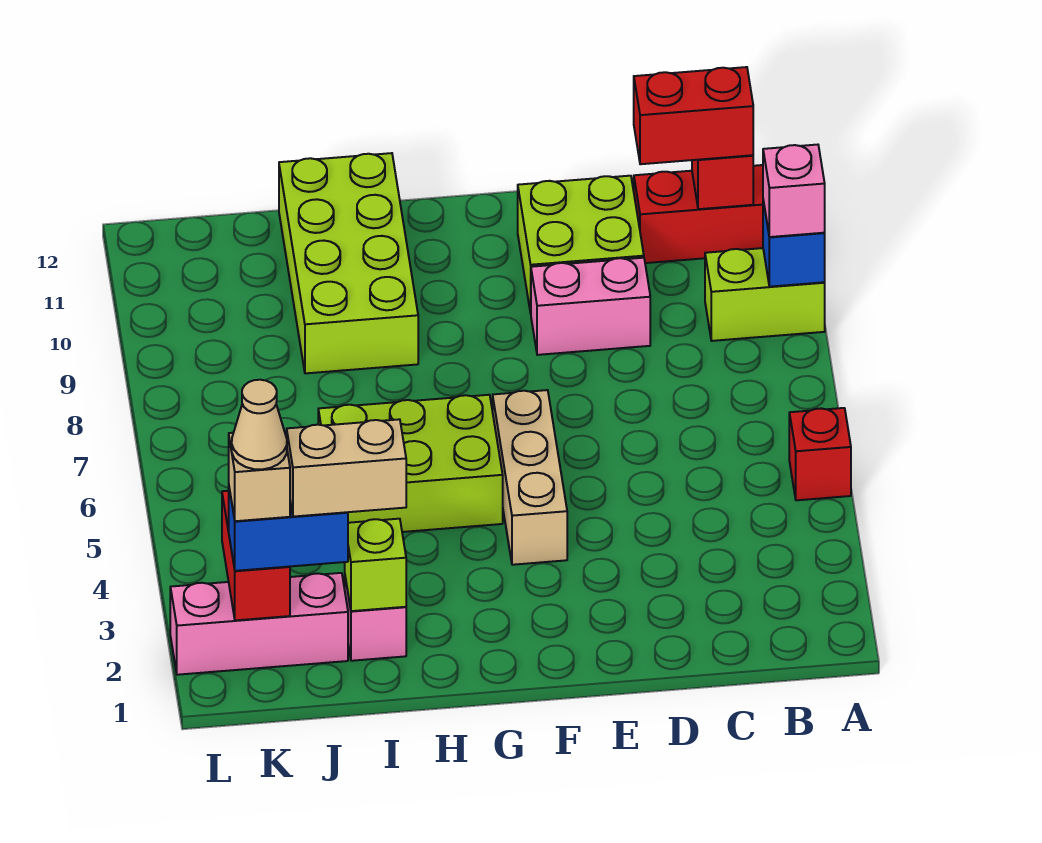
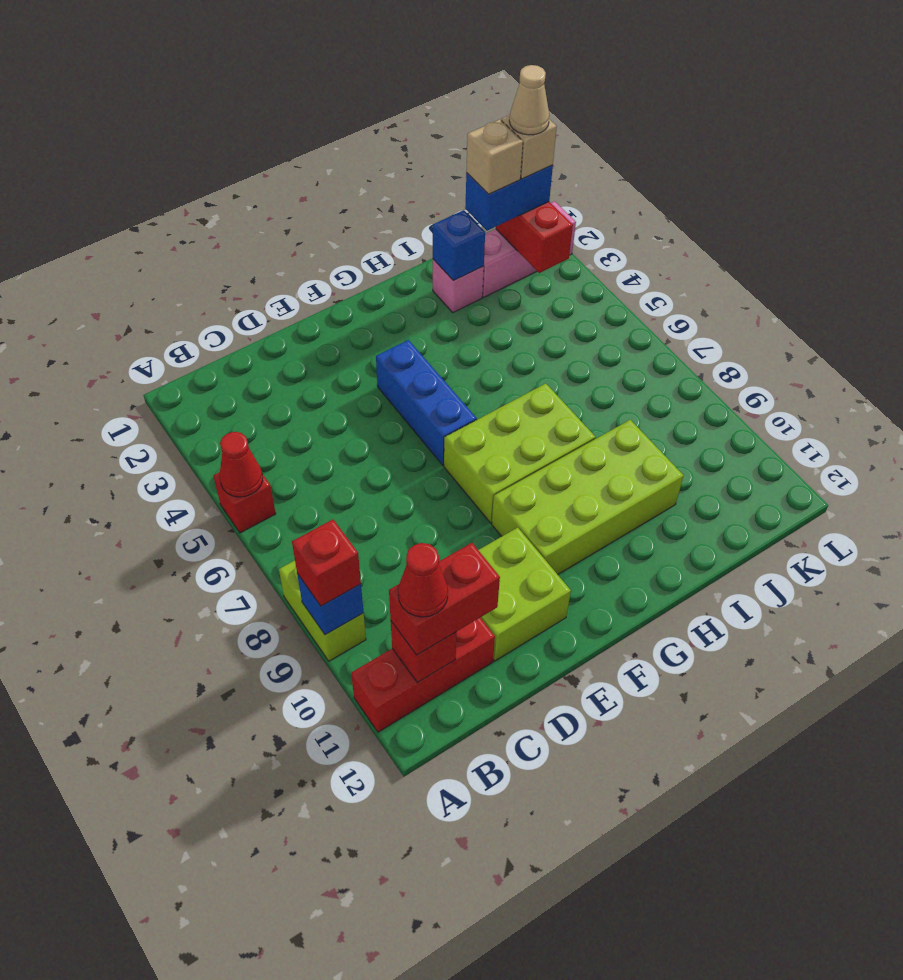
none -> red cone A5 level 2
lime brick A9:B9 level 1 -> lime brick A8:A9 level 1
pink brick A9 level 3 -> red brick A9 level 3
none -> red cone B11 level 4
pink brick D9:E9 level 1 -> none
tan brick F4:F6 level 1 -> blue brick F4:F6 level 1
lime brick G5:I6 level 1 -> lime brick F7:H8 level 1
lime brick H9:I12 level 1 -> lime brick F9:I10 level 1
lime brick I2 level 2 -> blue brick I2 level 2
tan brick I2:J2 level 4 -> tan brick J2 level 4

